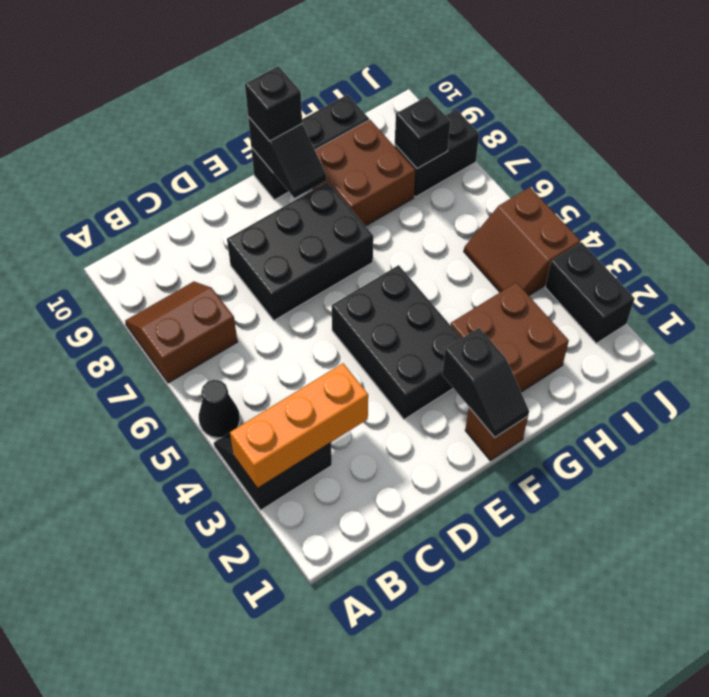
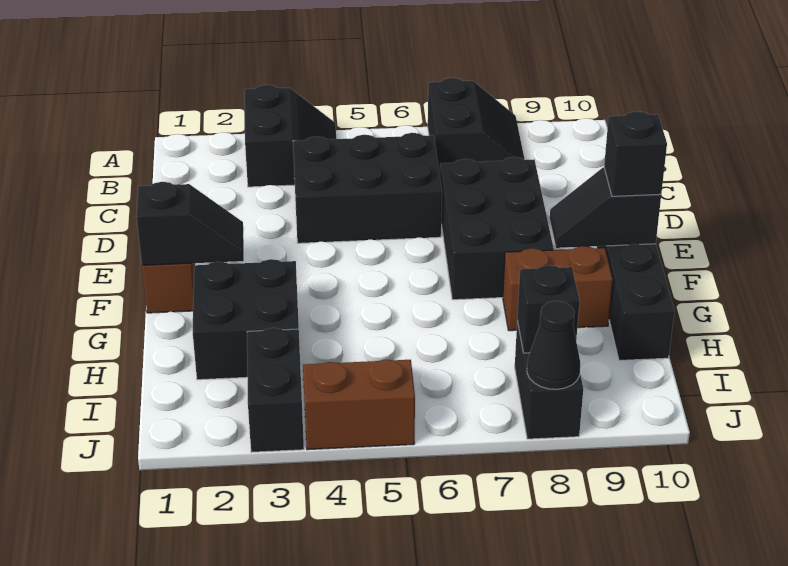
orange brick A3:C3 level 2 -> none
black cone A5 level 1 -> black cone J8 level 2
brown slope A7:B8 level 1 top 7 -> black slope A7:B8 level 1 top 7
black brick E3:F5 level 1 -> black brick C4:D6 level 1
black slope F1:F2 level 2 top 2 -> black slope F1:F2 level 2 top 1
brown brick G2:H3 level 1 -> black brick G2:H3 level 1
brown brick G8:H9 level 1 -> brown brick G8:G9 level 1
black brick J2:J3 level 1 -> black brick I3:J3 level 1

